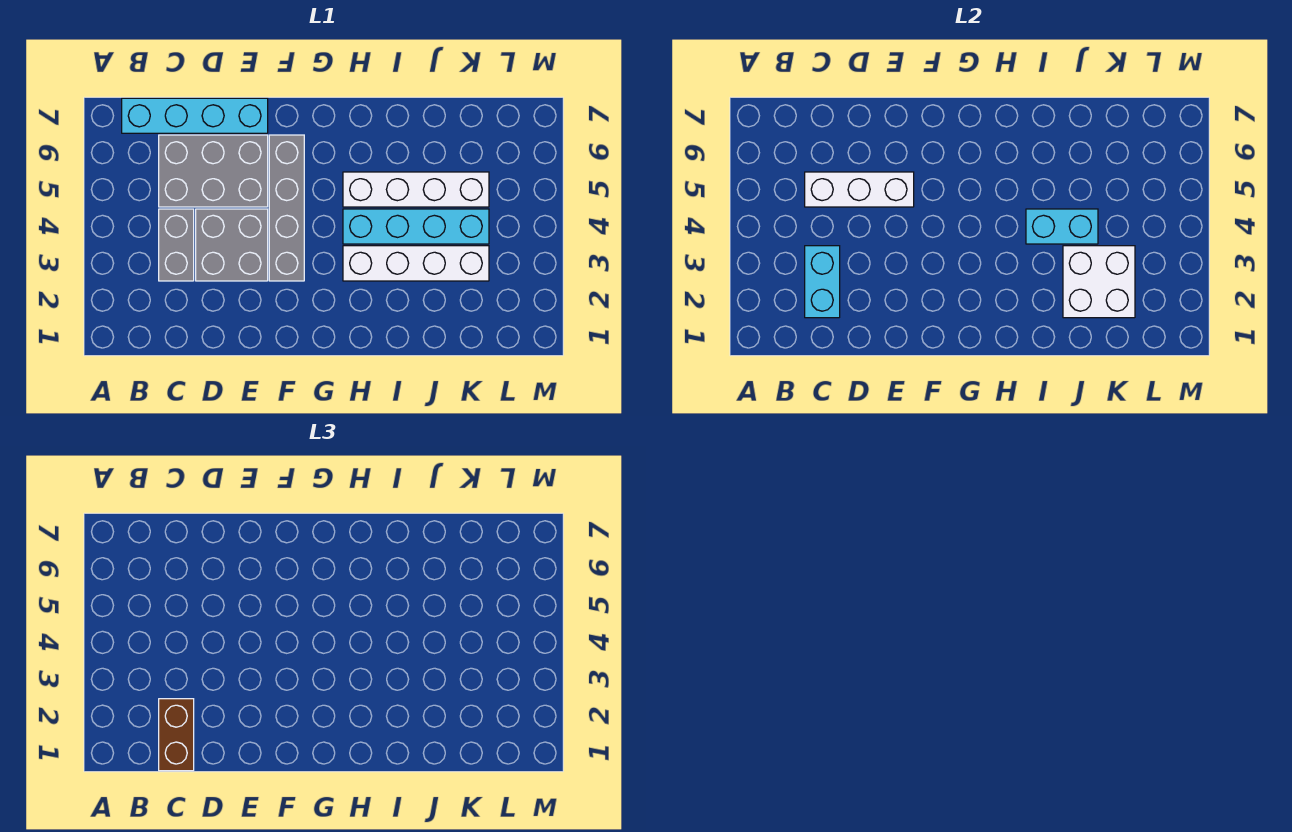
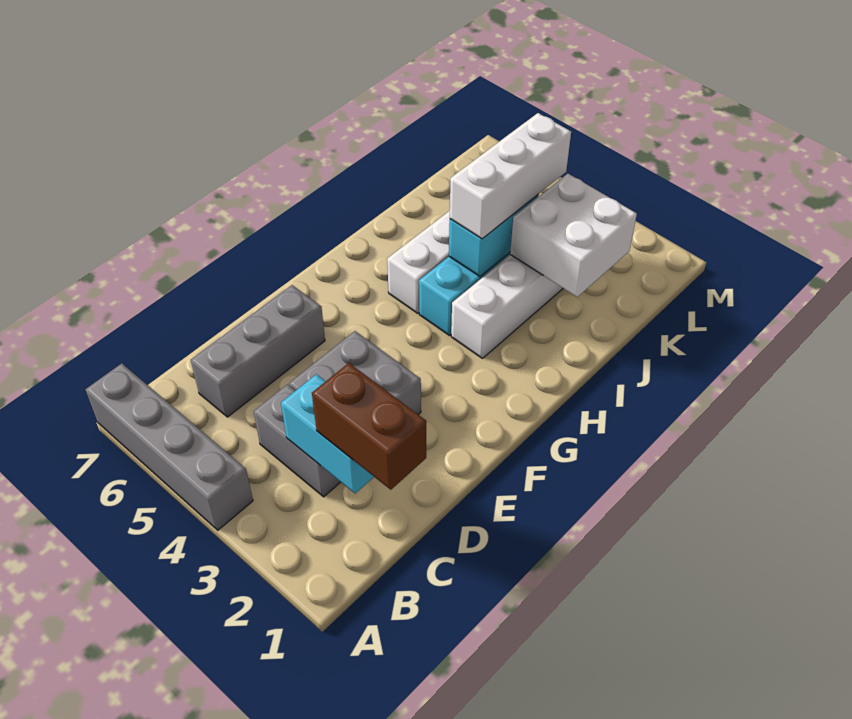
cyan brick B7:E7 level 1 -> none
grey brick C5:E6 level 1 -> grey brick C6:E6 level 1
white brick C5:E5 level 2 -> white brick I4:K4 level 3
grey brick F3:F6 level 1 -> grey brick A4:A7 level 1

